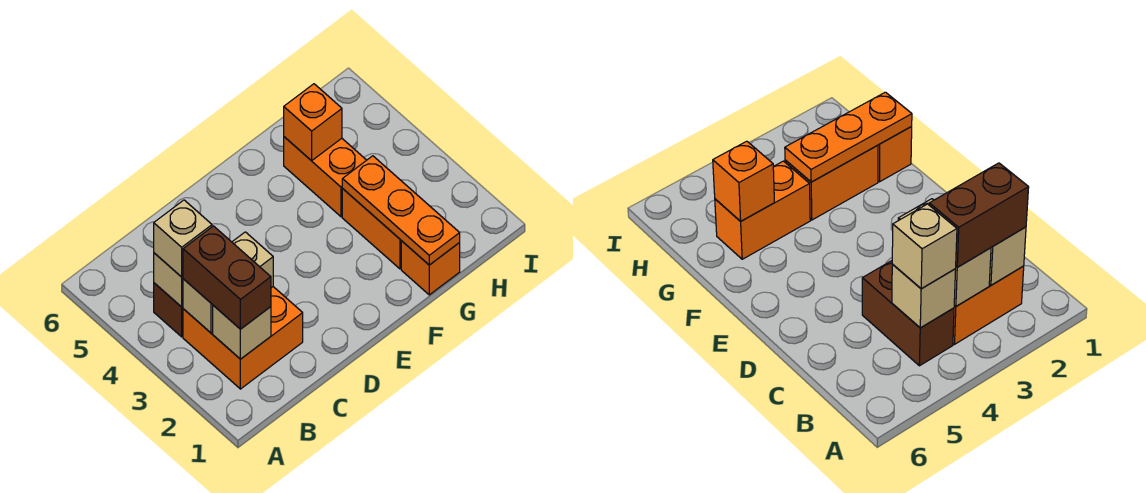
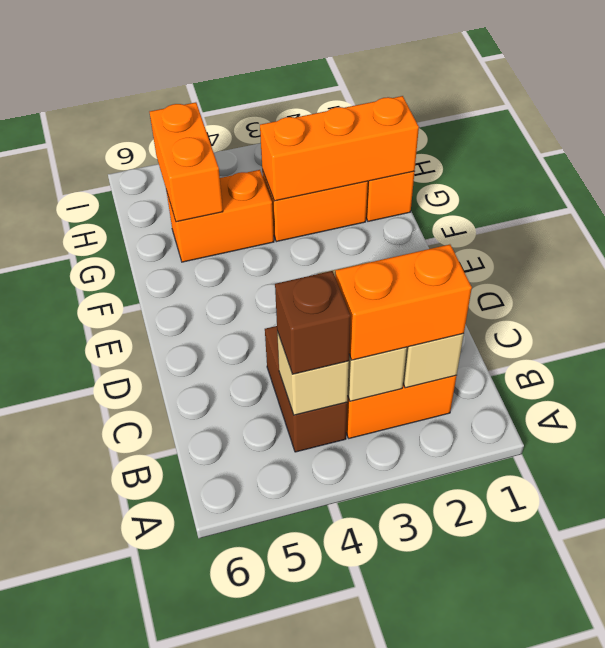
brown brick B2:B3 level 3 -> orange brick B2:B3 level 3
tan brick B4 level 3 -> brown brick B4 level 3
orange plate G1:G3 level 2 -> orange brick G1:G3 level 2
orange brick G5 level 2 -> orange brick G5:H5 level 2

